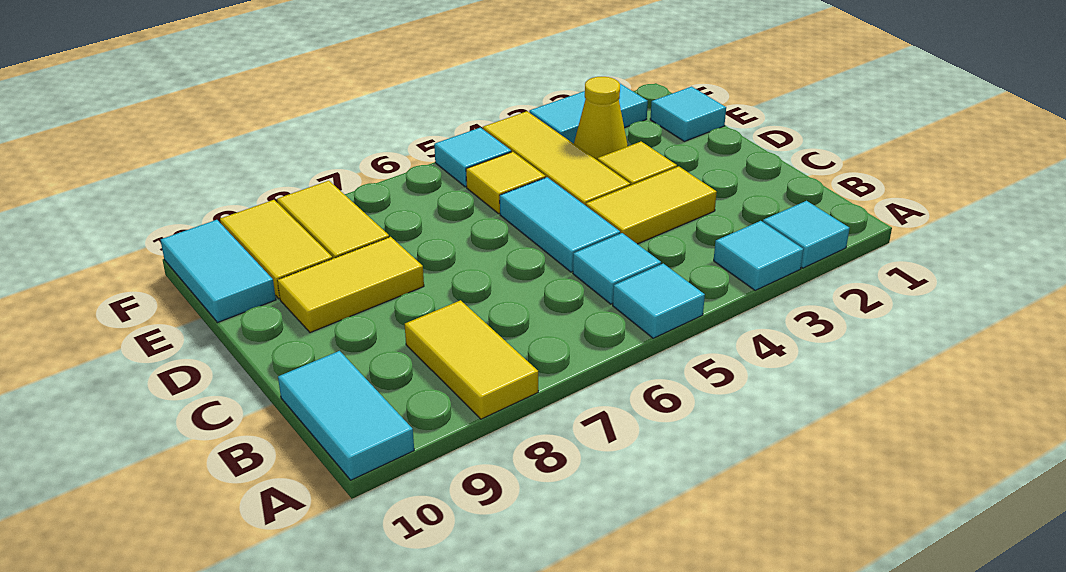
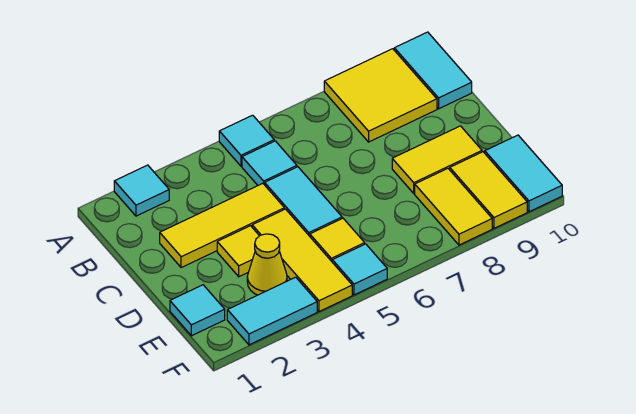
cyan tile A3 level 1 -> none
yellow tile A8:B8 level 1 -> yellow tile A8:B9 level 1
yellow tile C3:C4 level 1 -> yellow tile C2:C4 level 1

